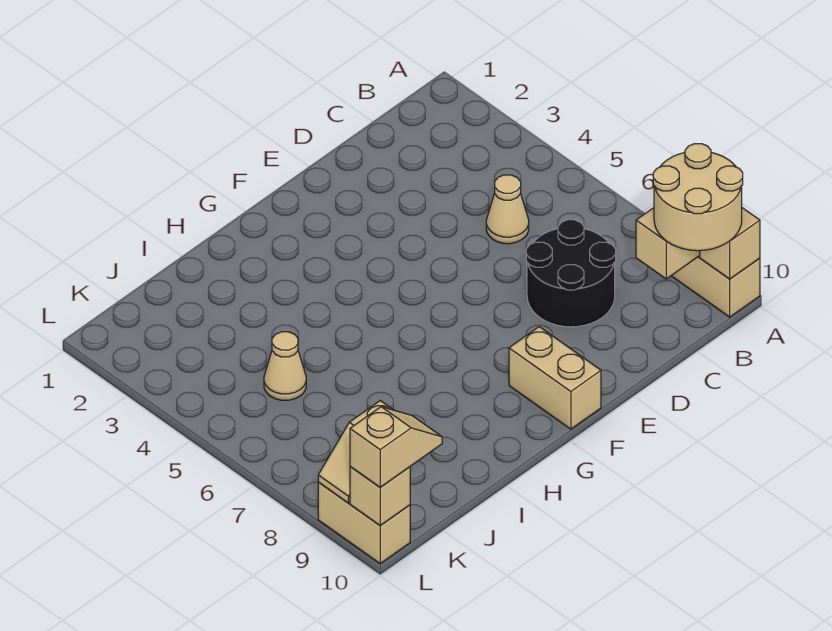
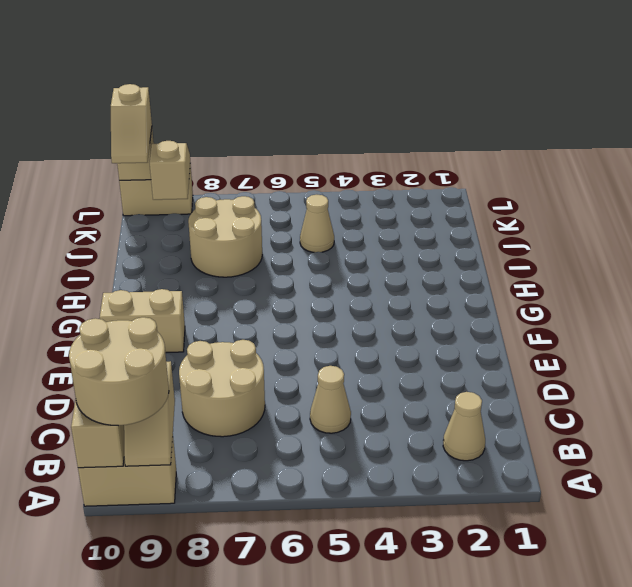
none -> tan cone B2 level 1
black round brick C7:D8 level 1 -> tan round brick C7:D8 level 1
none -> tan round brick I7:J8 level 1

